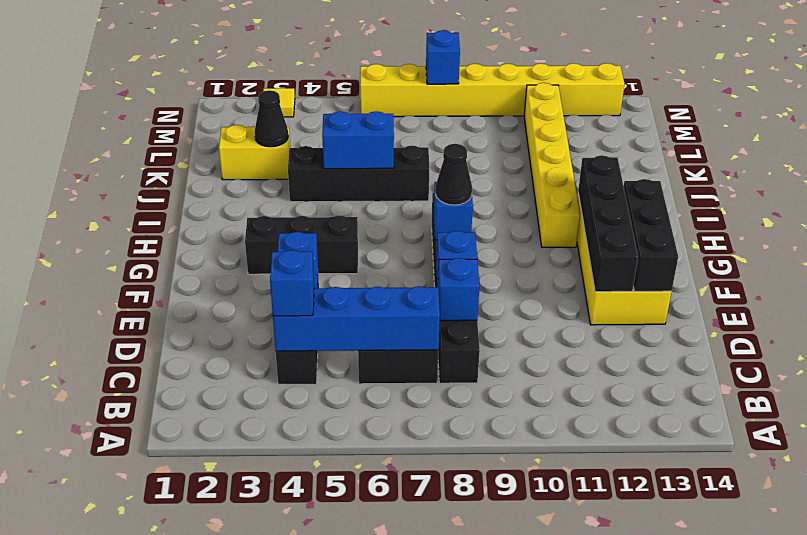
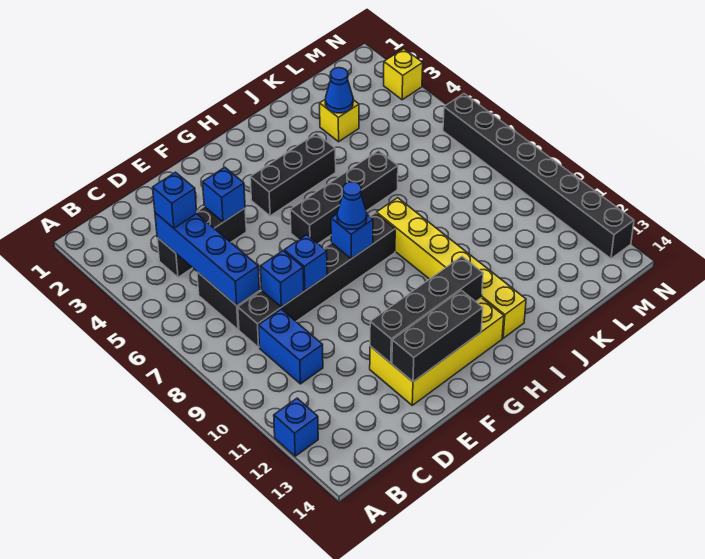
black brick G3:G5 level 1 -> black brick G4:I4 level 1
black cone G8 level 3 -> blue cone G8 level 3
yellow brick H11:M11 level 1 -> yellow brick I8:I13 level 1
black brick J4:J7 level 1 -> black brick G6:J6 level 1
blue brick J5:J6 level 2 -> blue brick C9:C10 level 1
yellow brick K2:K3 level 1 -> yellow brick K3 level 1
black cone K3 level 2 -> blue cone K3 level 2
yellow tile N3 level 1 -> yellow brick N3 level 1
yellow brick N6:N13 level 1 -> black brick N6:N13 level 1
blue brick N8 level 2 -> blue brick A12 level 1

